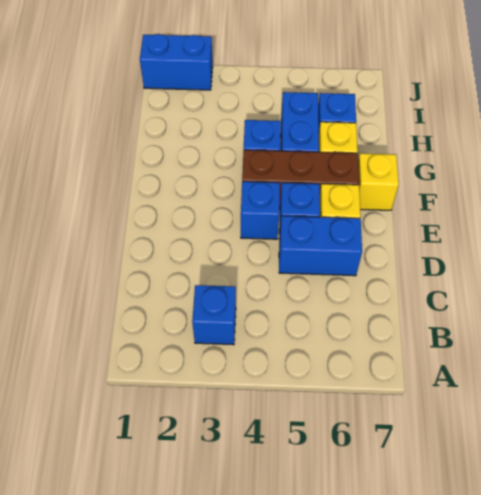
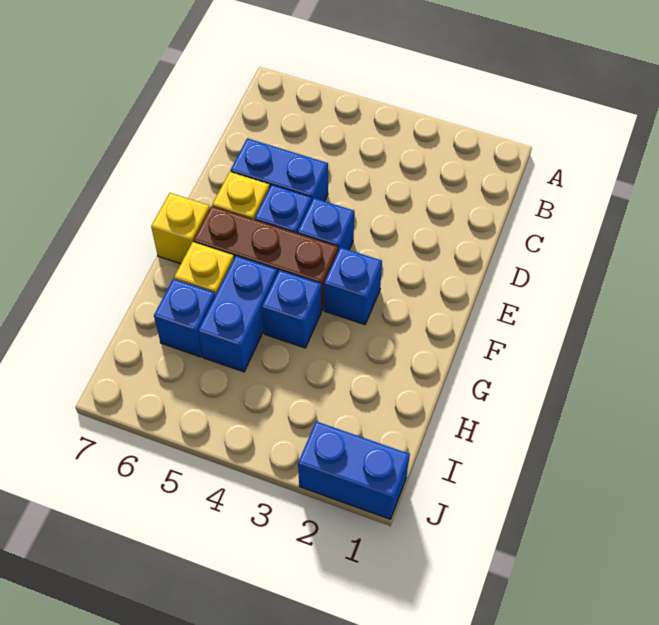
blue brick B3 level 1 -> blue brick F3 level 1

